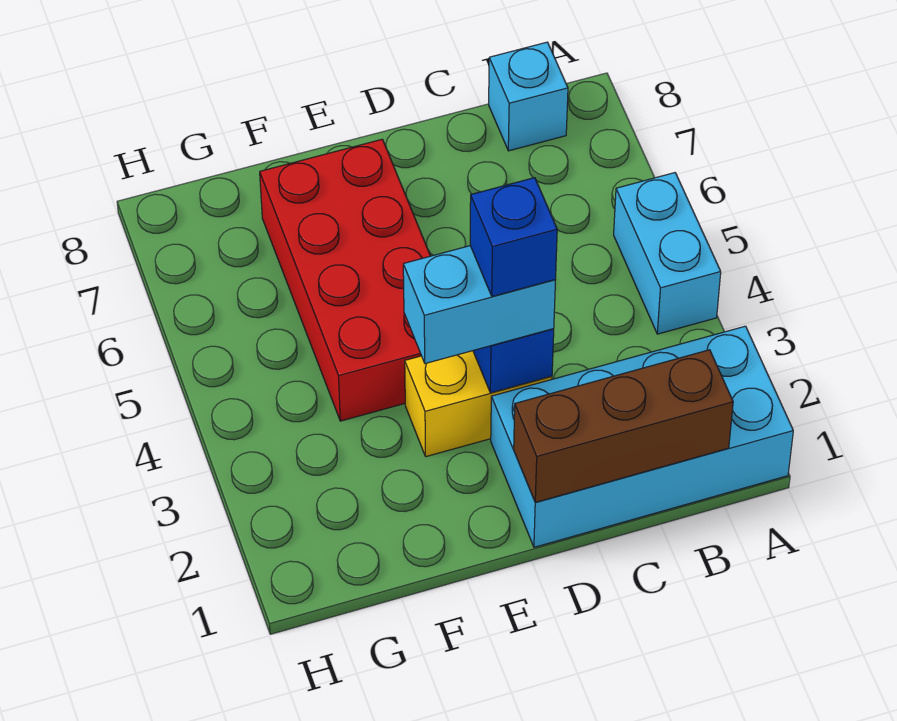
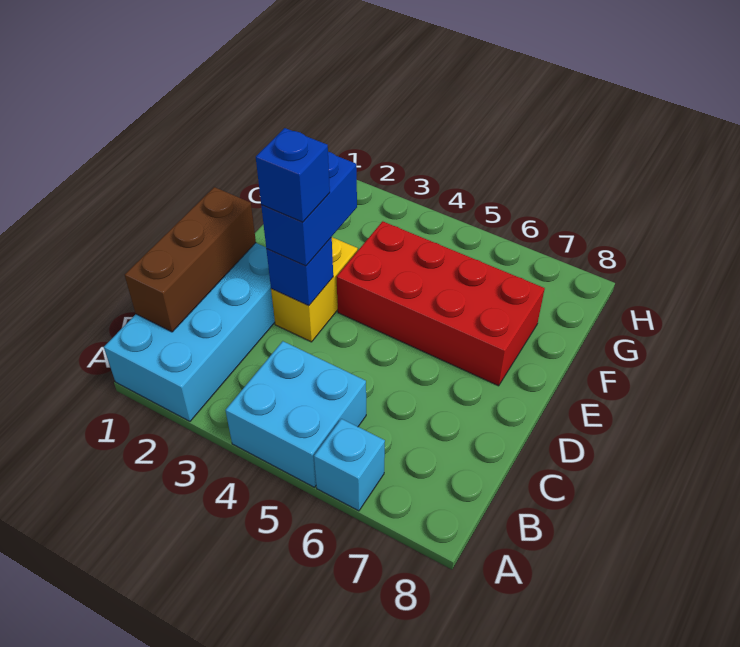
cyan brick A4:A5 level 1 -> cyan brick A4:B5 level 1
cyan brick B8 level 1 -> cyan brick A6 level 1
cyan brick D3:E3 level 3 -> blue brick D3:E3 level 3

